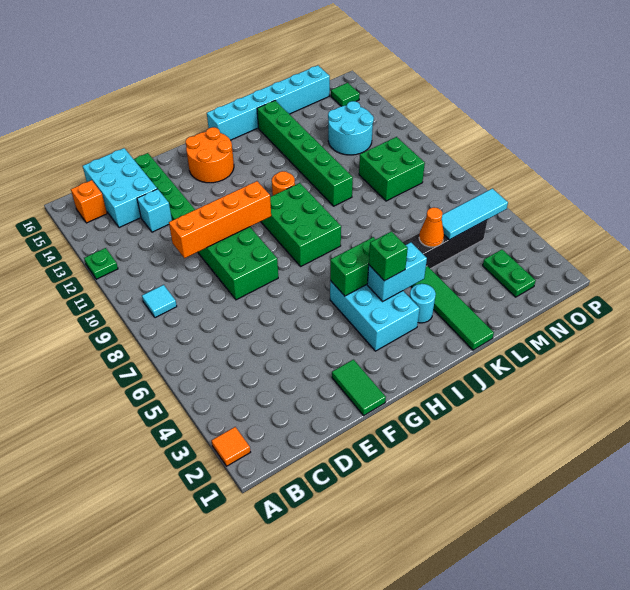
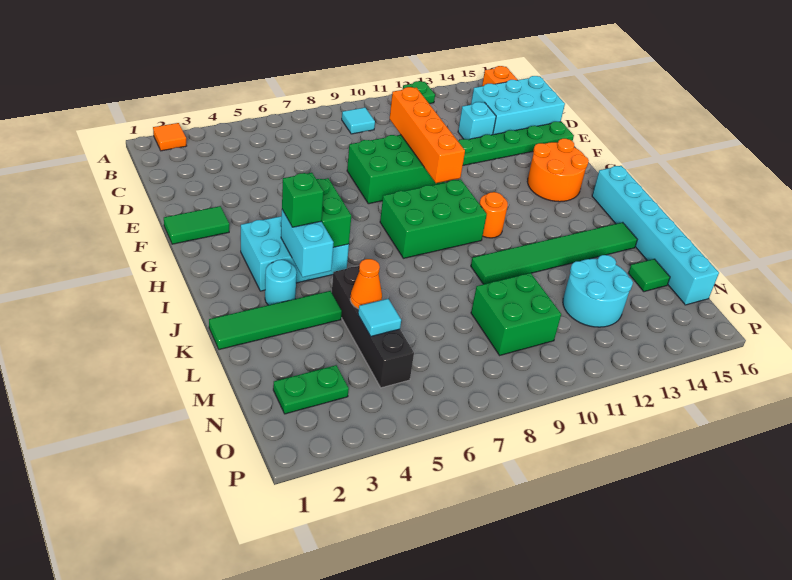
green brick K10:K15 level 1 -> green tile K10:K15 level 1
cyan tile M5:O5 level 2 -> cyan tile M5 level 2
green tile O15 level 1 -> green tile M15 level 1

